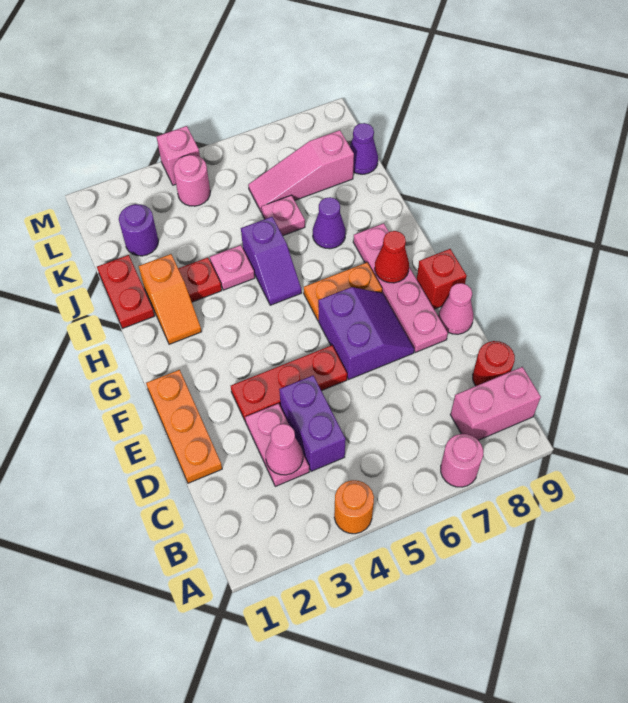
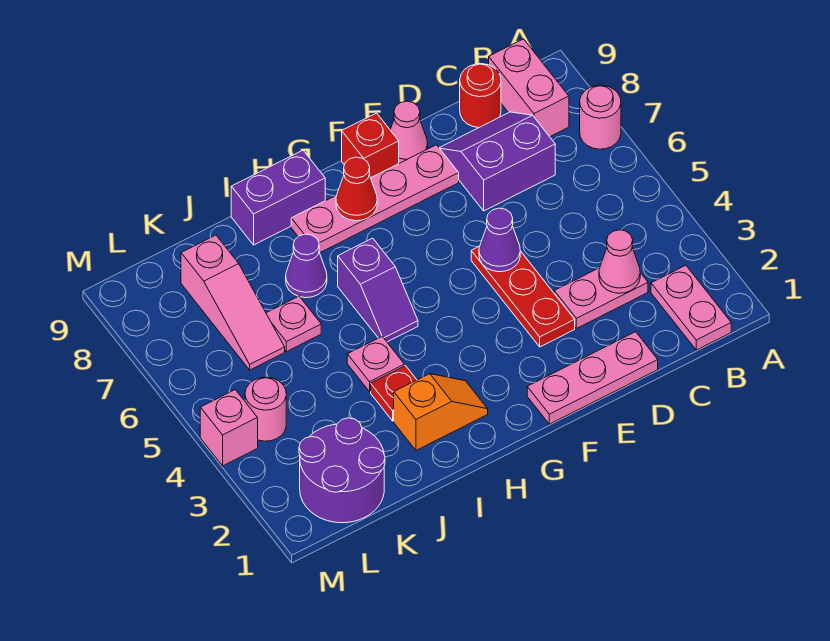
orange round brick A4 level 1 -> none
none -> pink plate B1:B2 level 1
purple brick C4:D4 level 1 -> purple brick H9:I9 level 1
orange plate D1:F1 level 1 -> pink plate D1:F1 level 1
purple slope E6:F7 level 1 top 6 -> purple slope C7:D8 level 1 top 7
orange plate G6:G7 level 1 -> none
purple slope H5:I5 level 1 top I -> purple slope H5:H6 level 1 top 6
red plate I1:J1 level 1 -> none
purple round brick K2 level 1 -> purple round brick K1:L2 level 1
purple cone K9 level 1 -> purple cone E5 level 2

